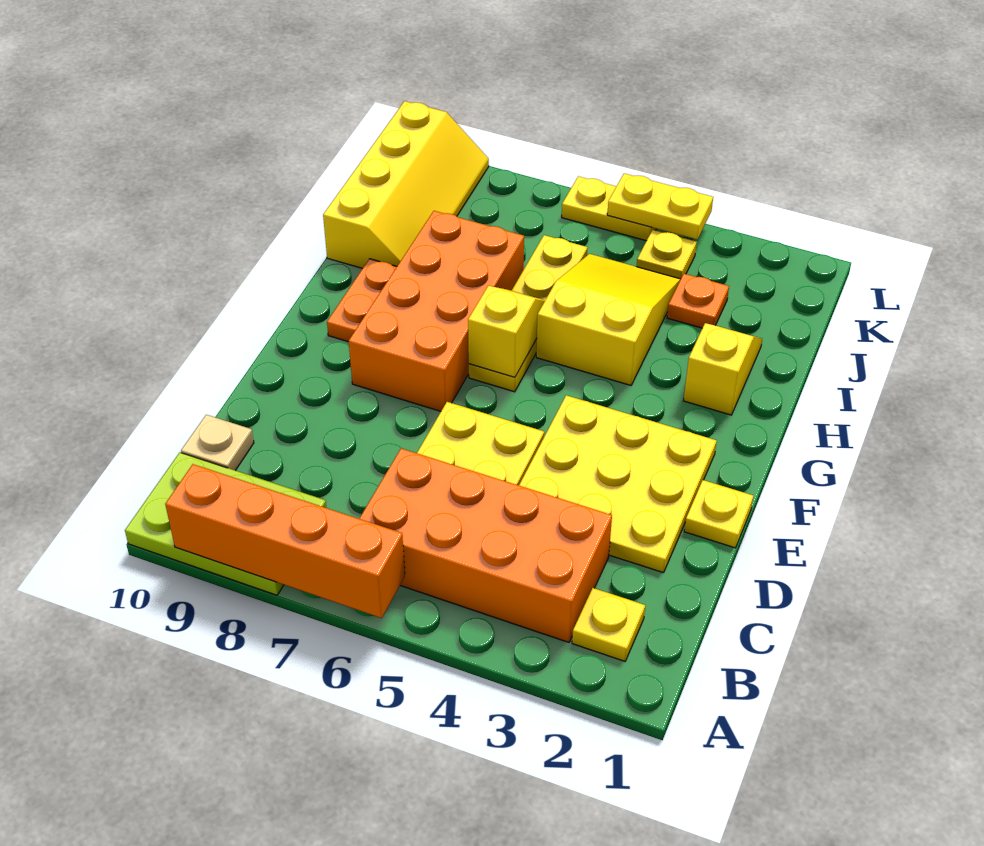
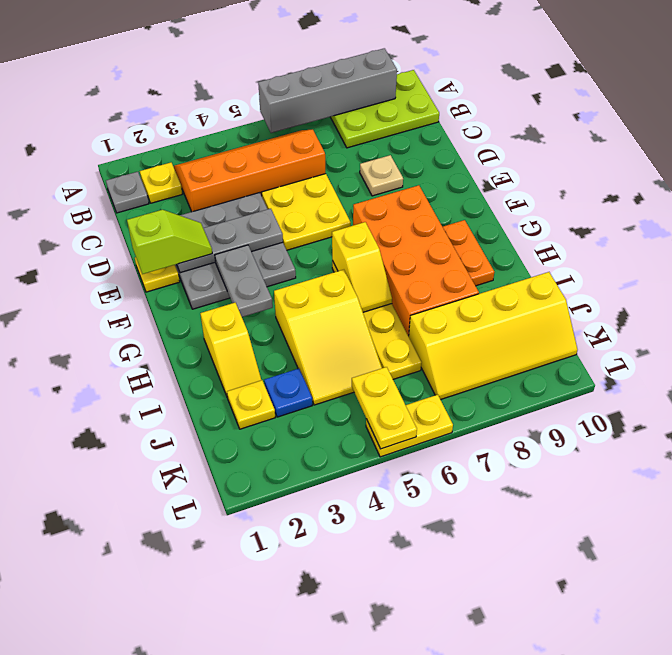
orange brick A6:A9 level 2 -> grey brick A6:A9 level 2
none -> grey plate B1 level 1
orange brick B3:C6 level 1 -> orange slope B3:C6 level 1 top C
tan plate C10 level 1 -> tan plate D8 level 1
yellow plate D2:F4 level 1 -> grey plate D2:F4 level 1
none -> lime slope E1:E2 level 3 top 1
none -> grey plate E2:E4 level 2
none -> grey plate F3:G3 level 2
yellow slope I9:L10 level 1 top 10 -> yellow slope J7:K10 level 1 top J
orange plate J3 level 1 -> blue plate J3 level 1
yellow plate K4 level 1 -> yellow plate J2 level 1
yellow plate L4:L5 level 2 -> yellow plate K5:L5 level 2

